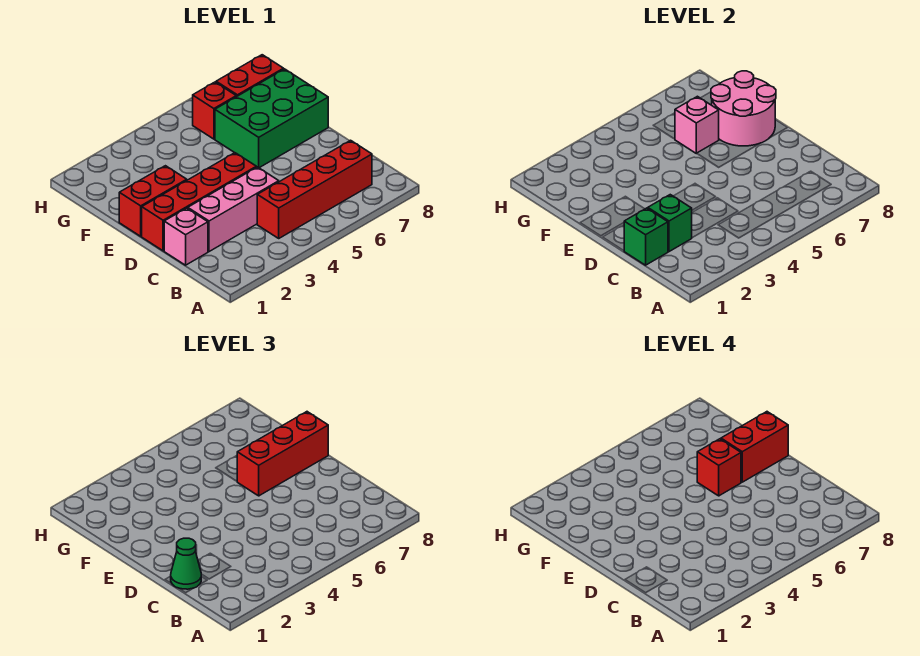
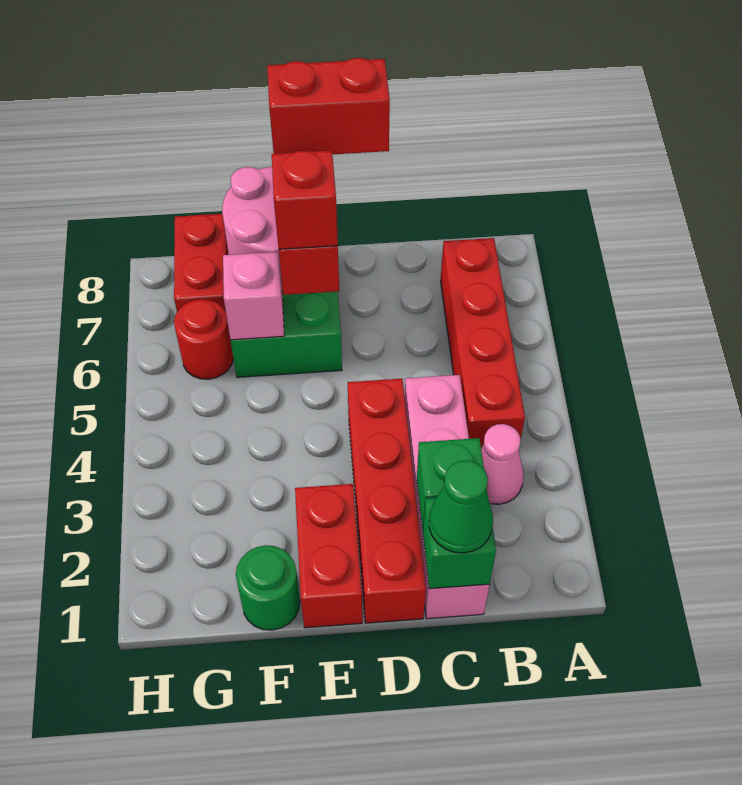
none -> pink cone B3 level 1
red brick E7:E8 level 4 -> red brick D8:E8 level 4
none -> green round brick F1 level 1
red brick G6 level 1 -> red round brick G6 level 1

